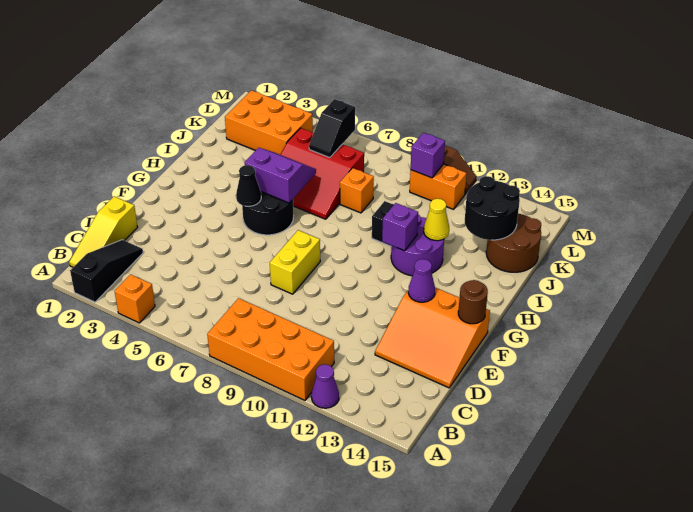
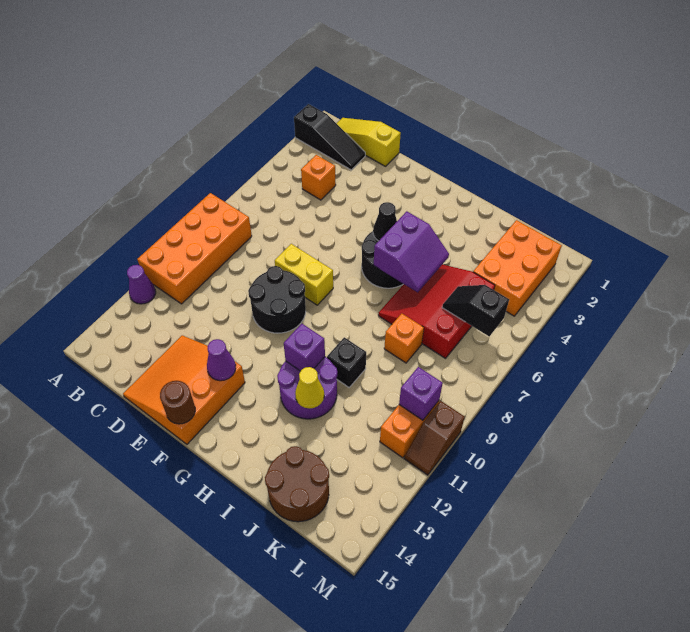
orange brick A4 level 1 -> orange brick C4 level 1
black round brick J13:K14 level 2 -> black round brick E9:F10 level 1

